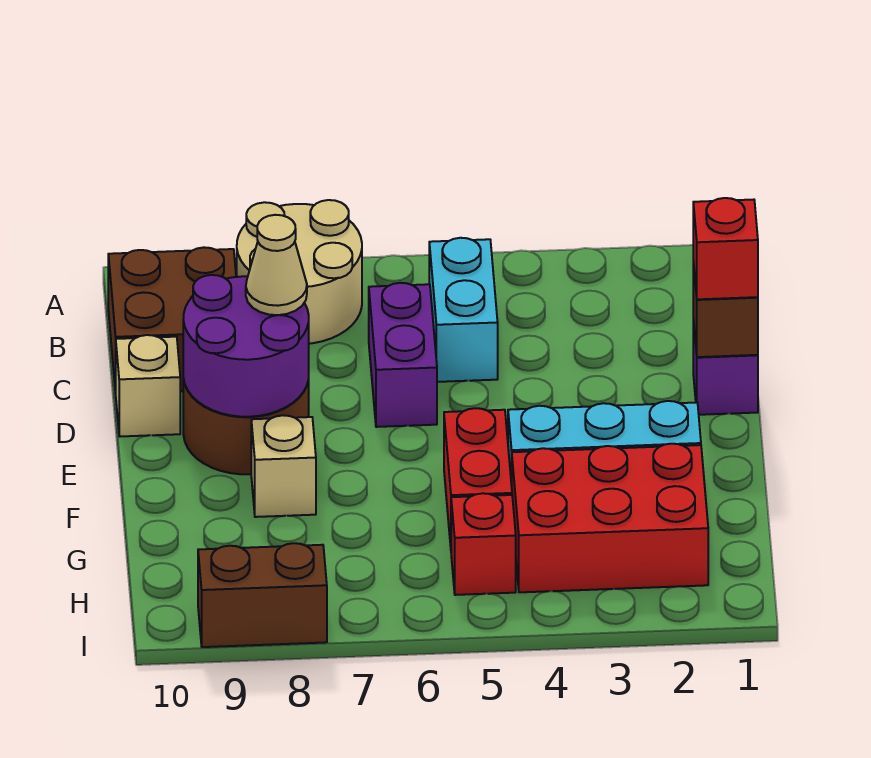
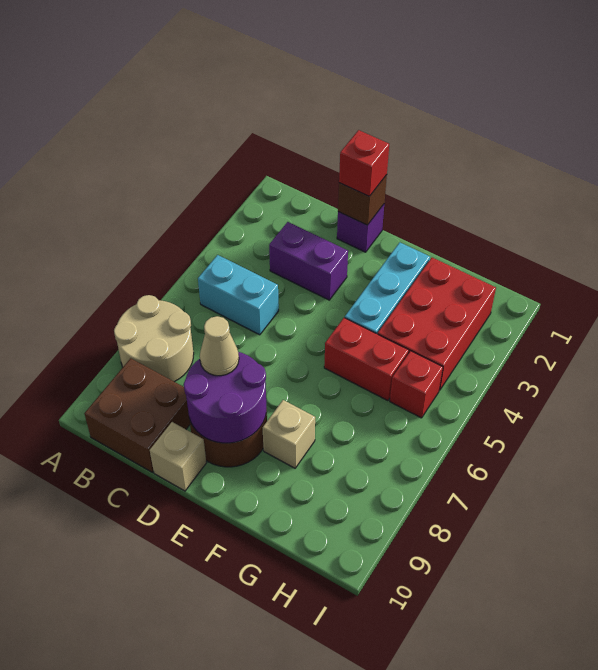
purple brick C6:D6 level 1 -> purple brick C3:D3 level 1
brown brick I8:I9 level 1 -> none

